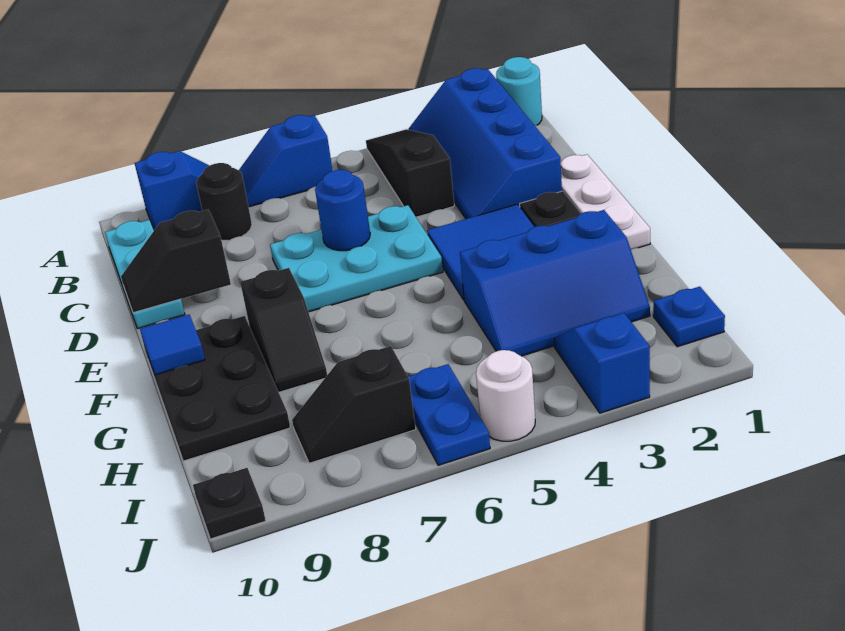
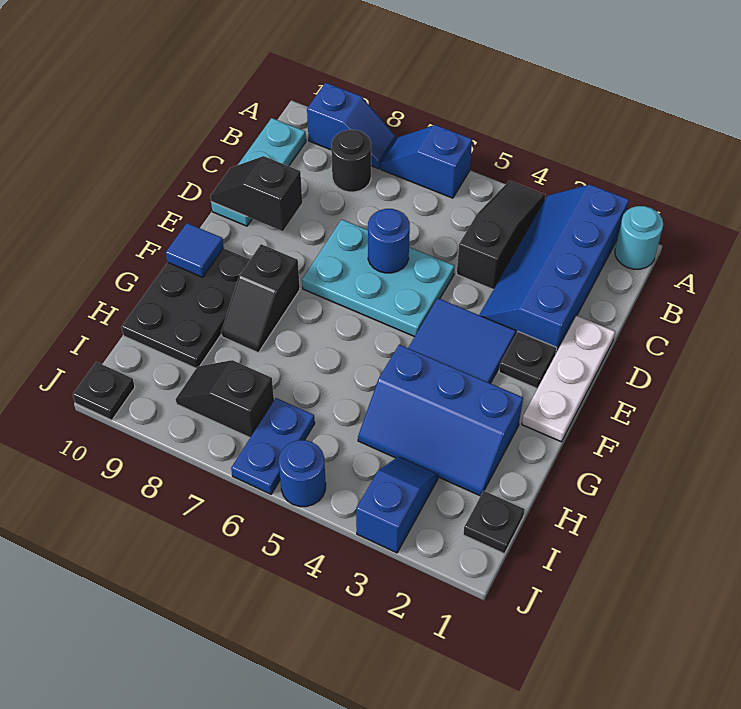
blue plate I1 level 1 -> black plate I1 level 1
white round brick J5 level 1 -> blue round brick J5 level 1

